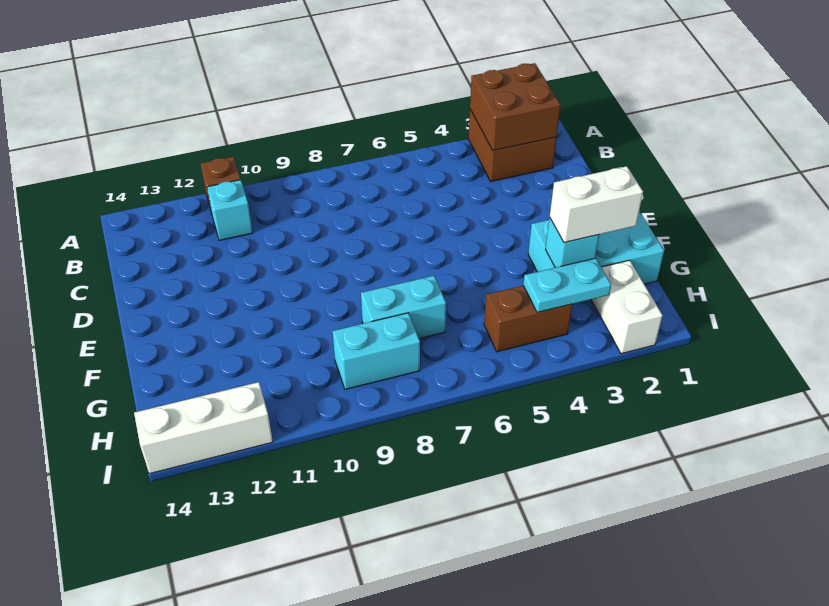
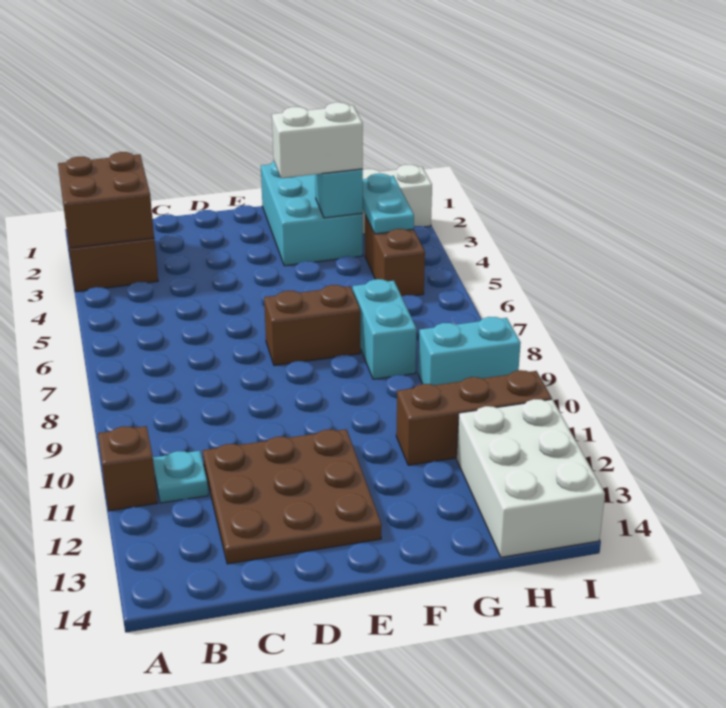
cyan brick B11 level 1 -> cyan plate B11 level 1
none -> brown plate C11:E13 level 1
none -> brown brick E7:F7 level 1
white brick G2:G3 level 3 -> white brick F3:G3 level 3
none -> brown brick G11:I11 level 1
cyan brick H8:H9 level 1 -> cyan brick H9:I9 level 1
white brick I12:I14 level 1 -> white brick H12:I14 level 1

